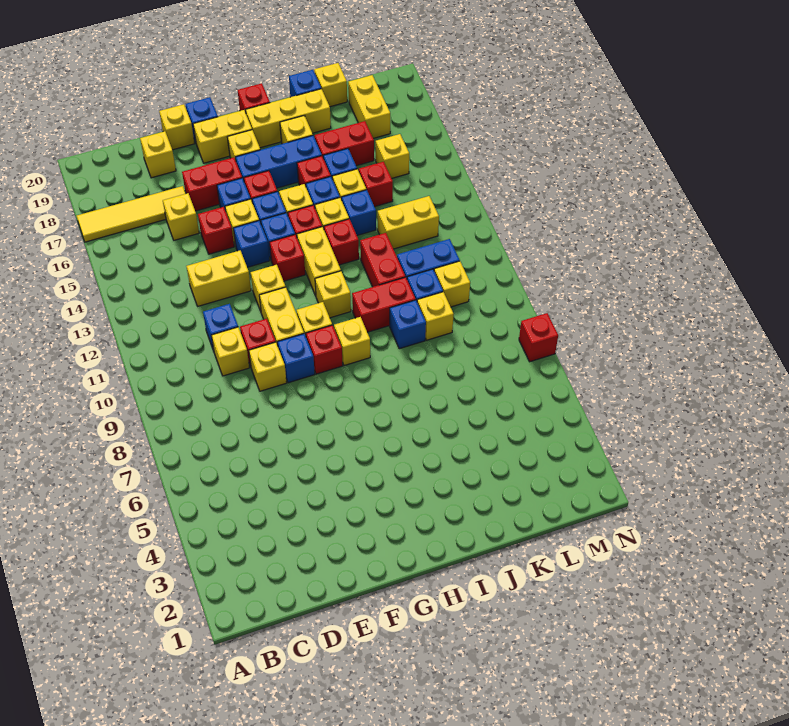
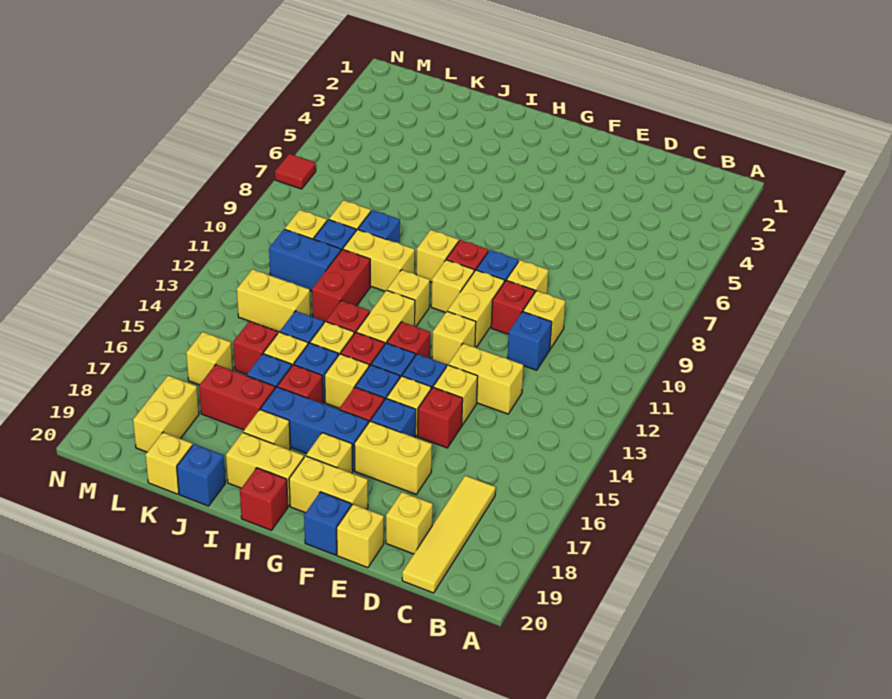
yellow tile A17:D17 level 1 -> yellow tile C17:C20 level 1
yellow brick D16 level 1 -> yellow brick E14 level 1
red brick E17:F17 level 1 -> yellow brick E17:F17 level 1
yellow brick H19:J19 level 1 -> yellow brick H19:I19 level 1
red brick I10:J10 level 1 -> yellow brick I10:J10 level 1
red brick N7 level 1 -> red tile N7 level 1

